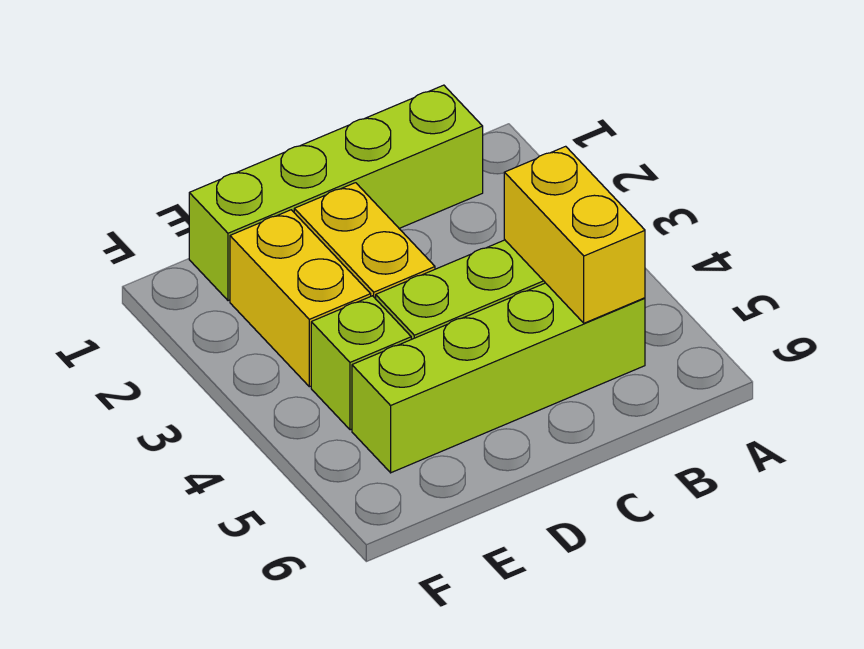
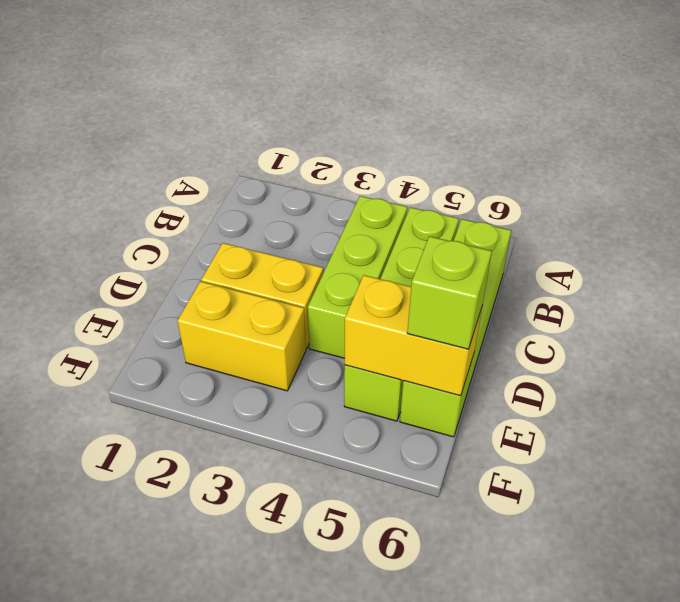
lime brick B1:E1 level 1 -> lime brick B6:E6 level 1
yellow brick B4:B5 level 2 -> yellow brick E5:E6 level 2
lime brick E4 level 1 -> lime brick E6 level 3

